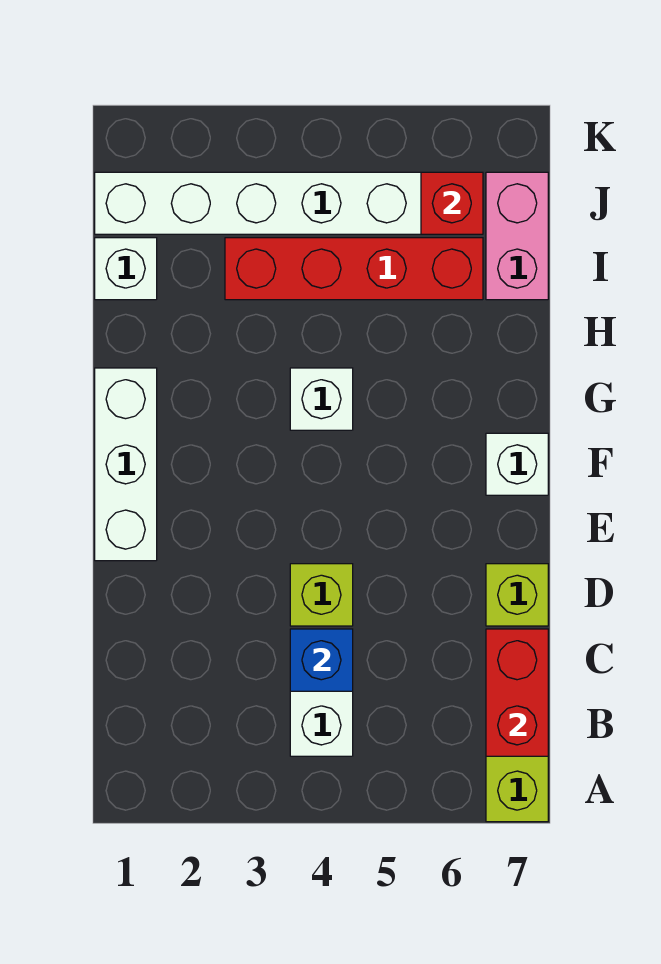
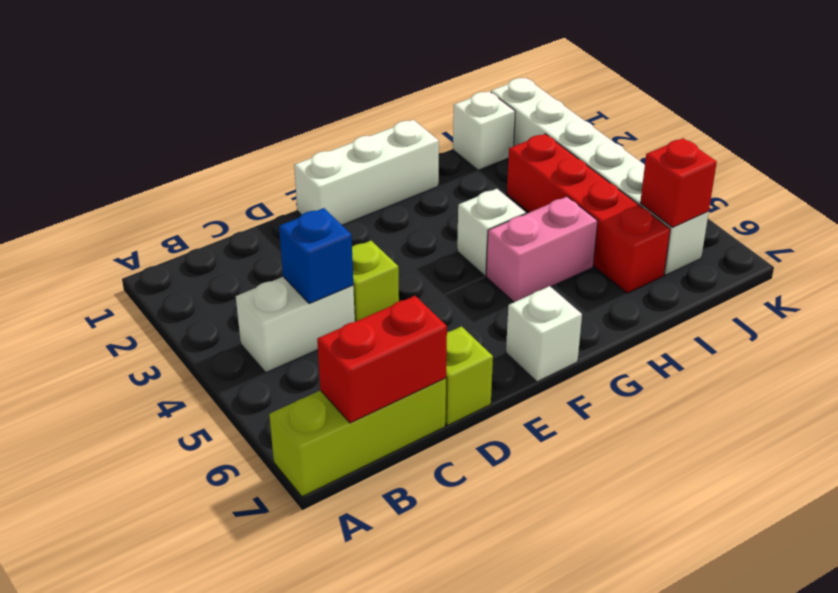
pink brick I7:J7 level 1 -> pink brick G5:H5 level 1

